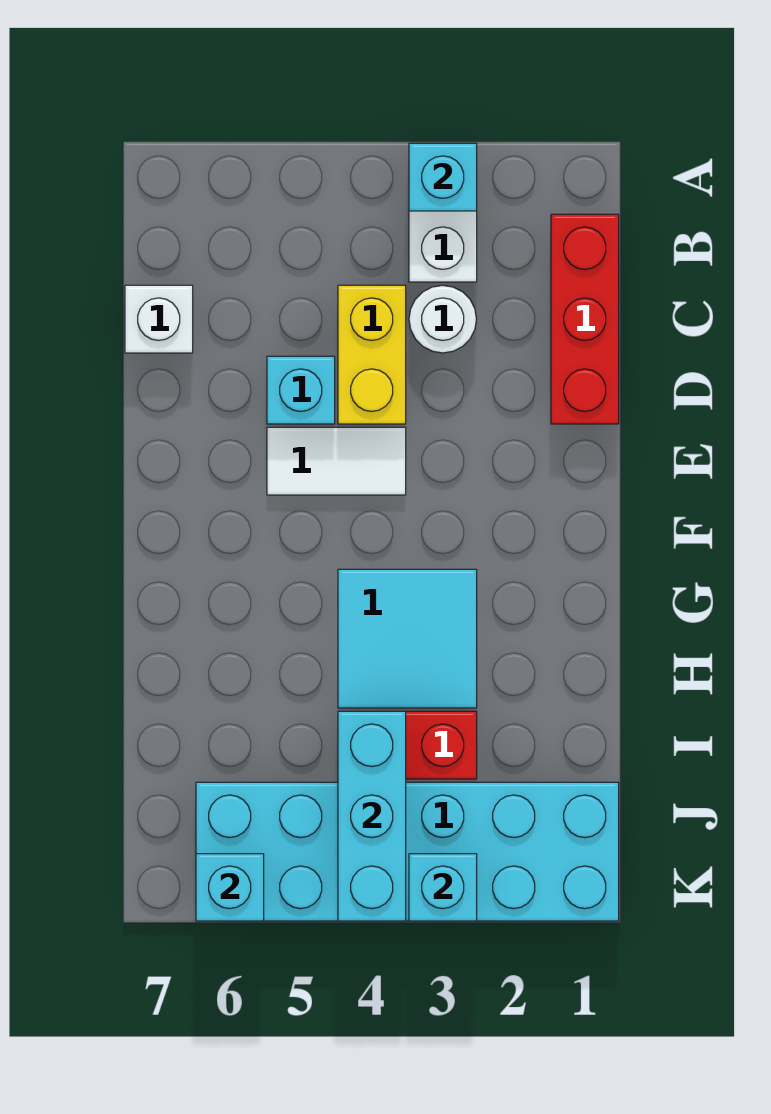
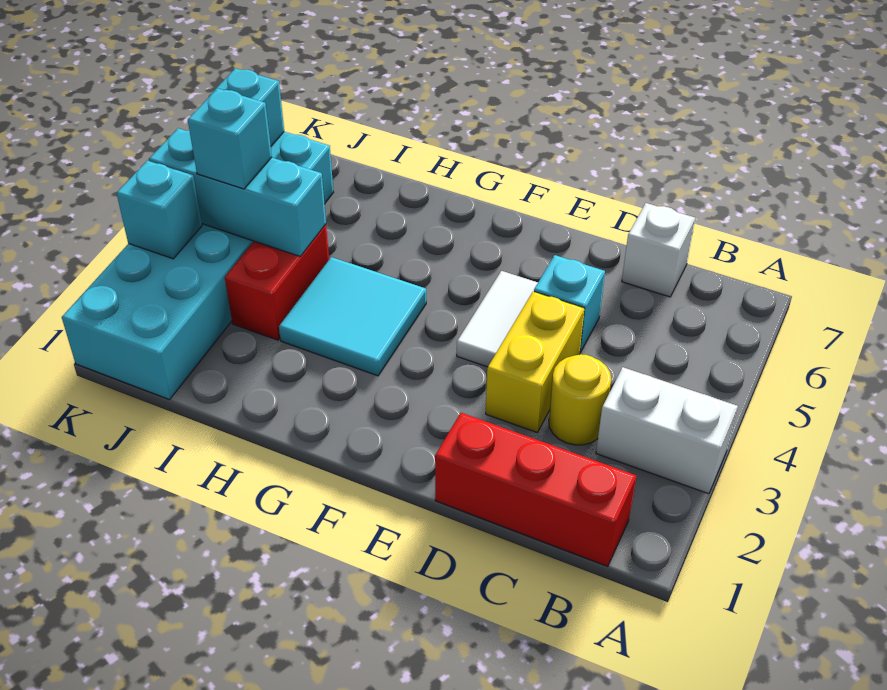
cyan brick A3 level 2 -> cyan brick J4 level 3
white round brick C3 level 1 -> yellow round brick C3 level 1
yellow brick C4:D4 level 1 -> yellow brick D3:D4 level 1

